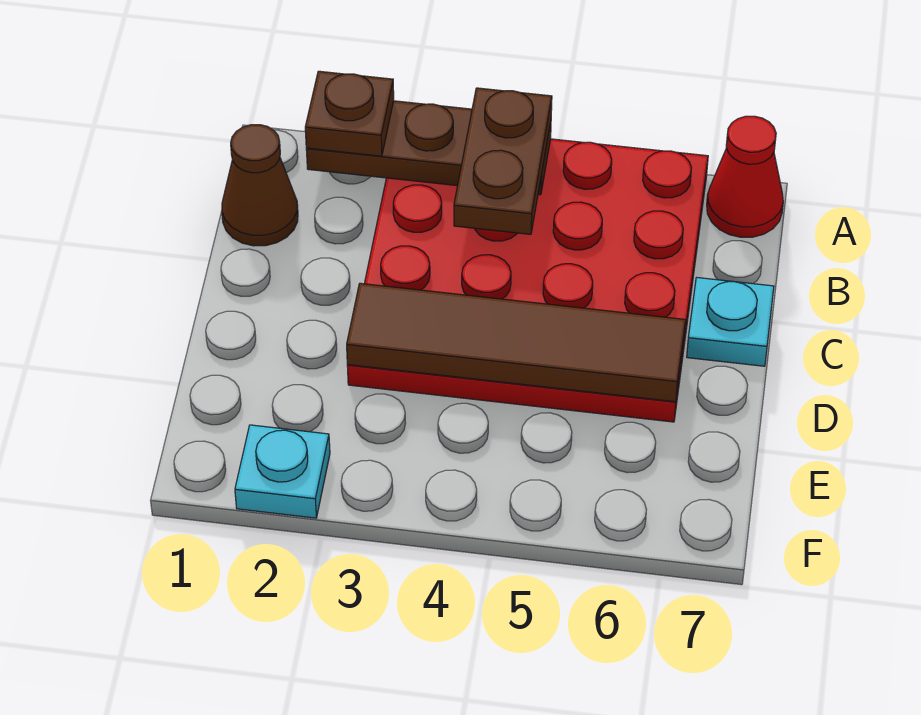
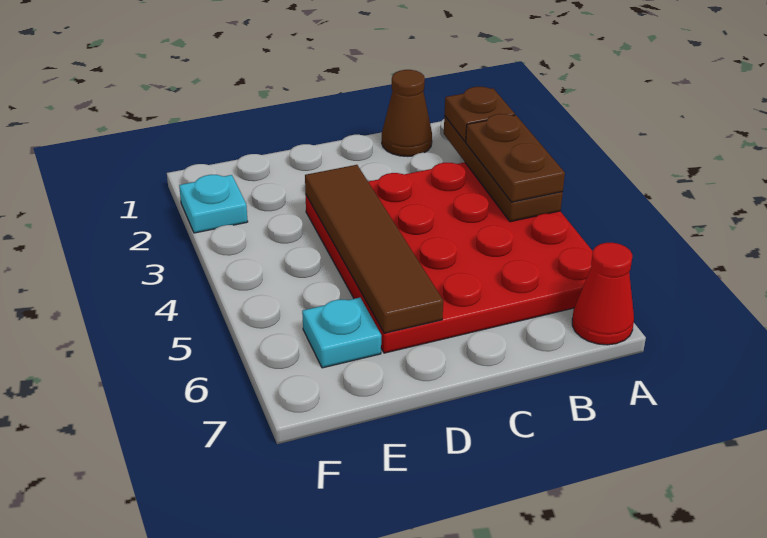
brown plate A4:B4 level 3 -> brown plate A3:A4 level 3
cyan plate C7 level 1 -> cyan plate E6 level 1

